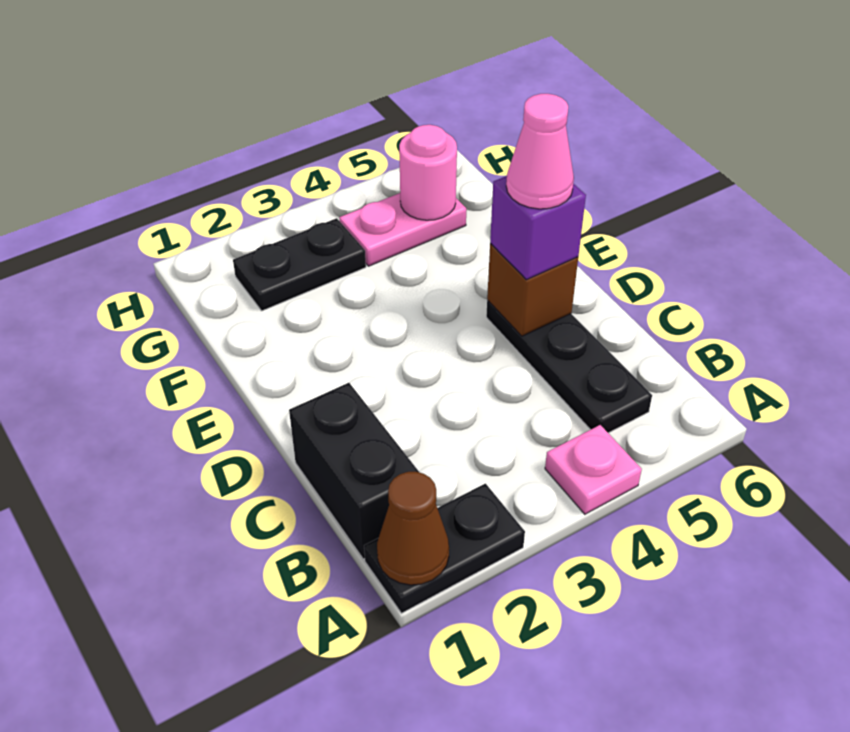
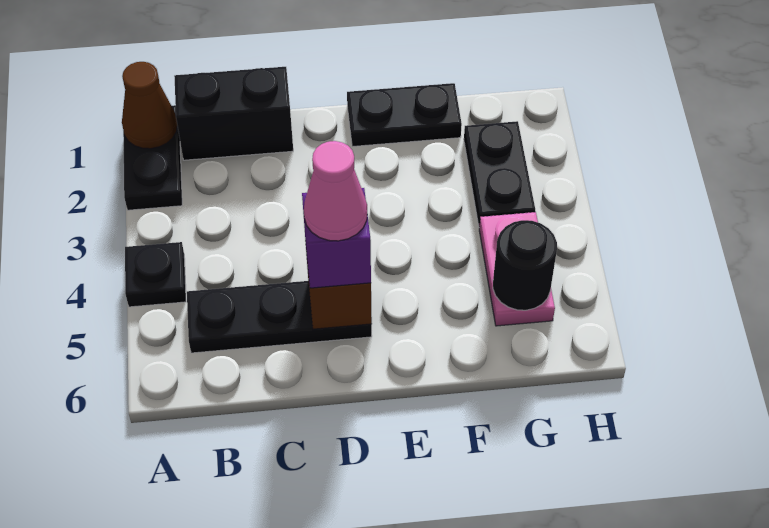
pink plate A4 level 1 -> black plate A4 level 1
none -> black plate E1:F1 level 1
pink round brick G5 level 2 -> black round brick G5 level 2

